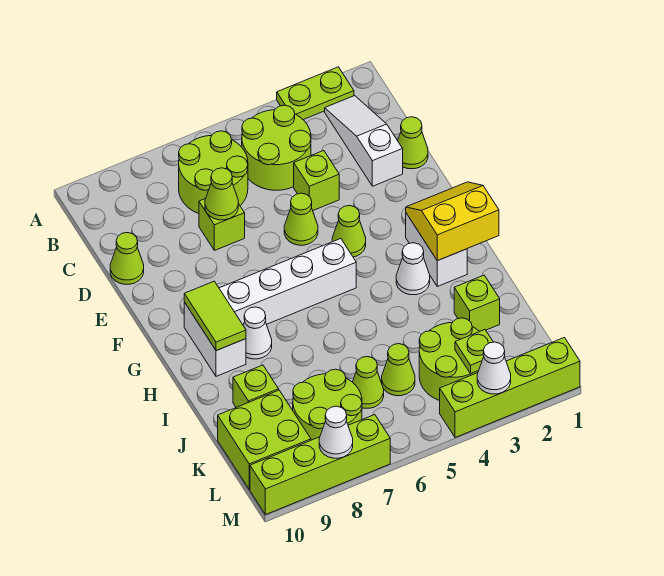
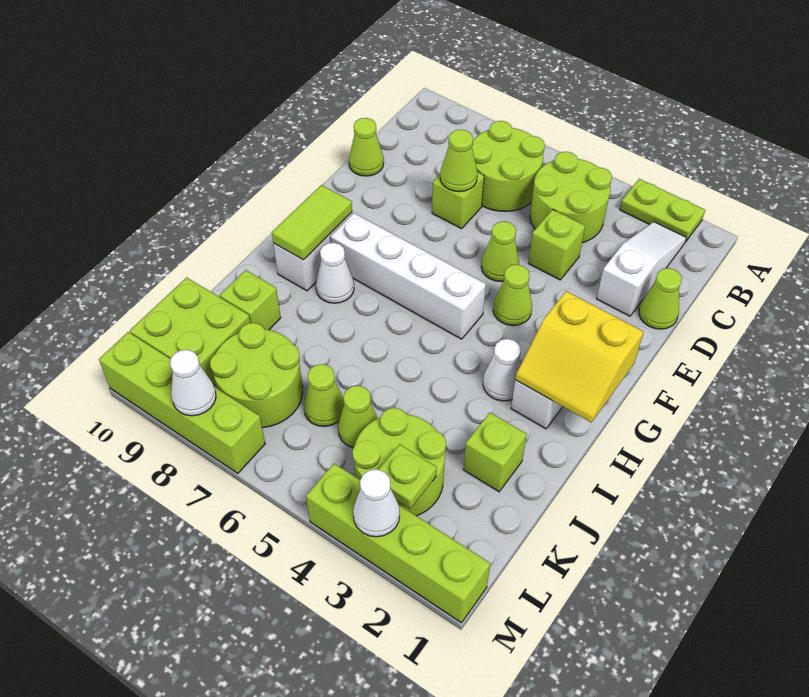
yellow slope G1:H2 level 2 top H -> yellow slope G1:H2 level 2 top G

